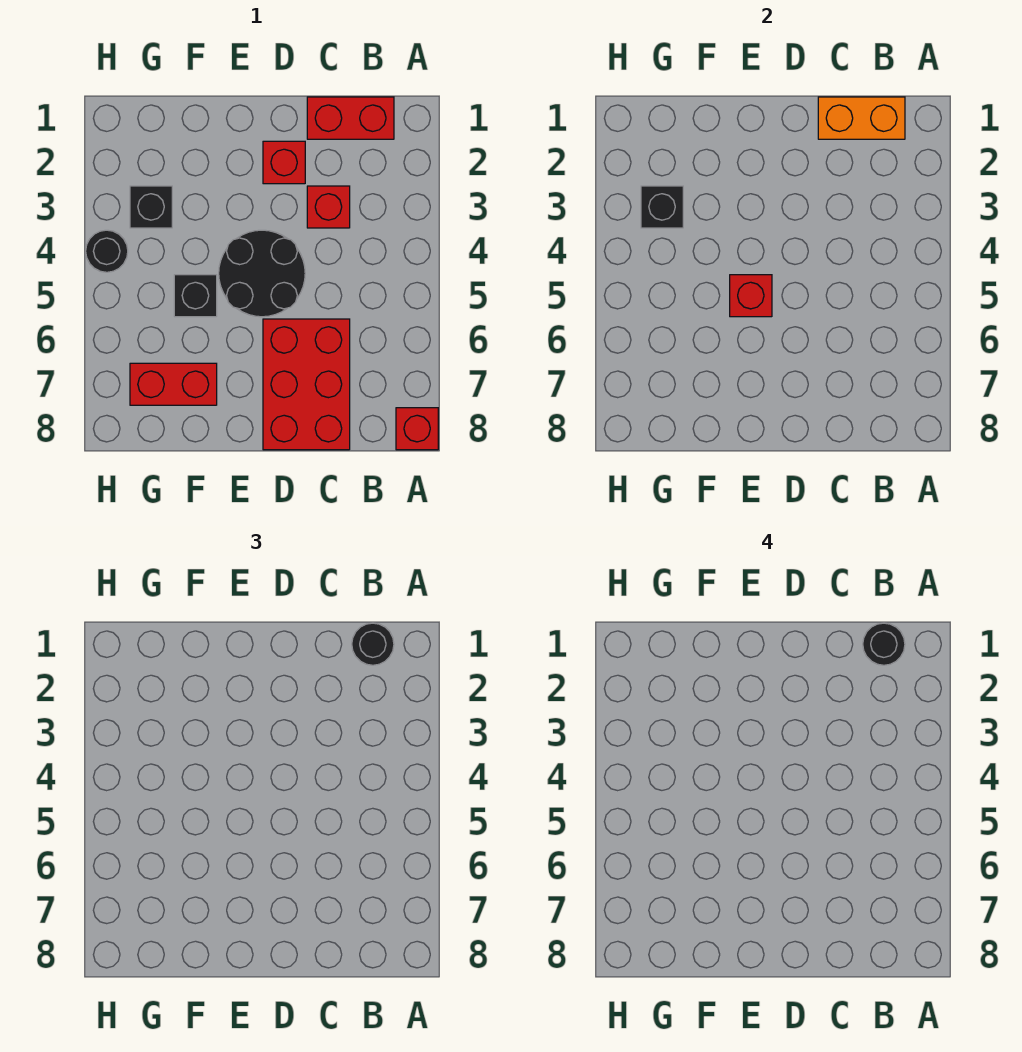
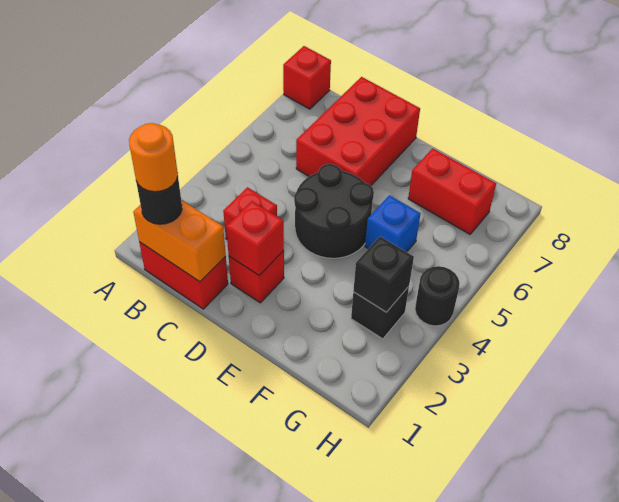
black round brick B1 level 4 -> orange round brick B1 level 4
red brick E5 level 2 -> red brick D2 level 2
black brick F5 level 1 -> blue brick F5 level 1

